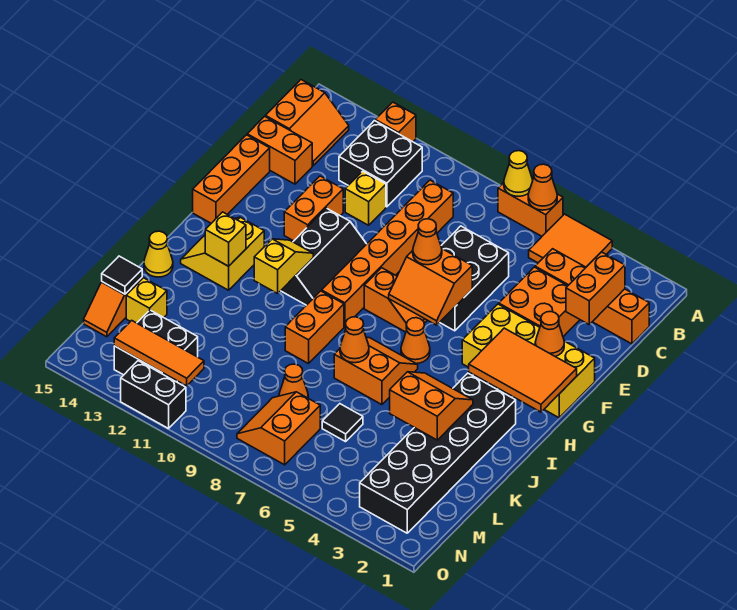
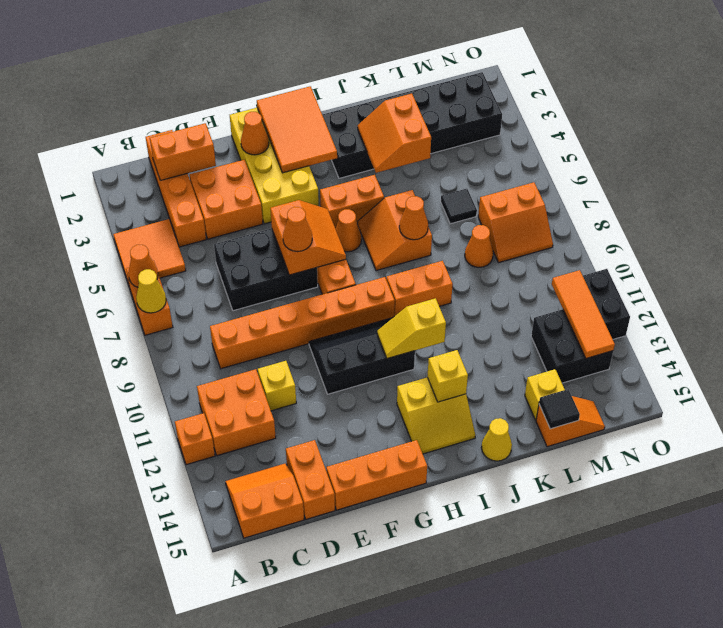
black brick B11:C12 level 1 -> orange brick B11:C12 level 1
orange brick E12:F12 level 1 -> orange brick H5:I5 level 1

